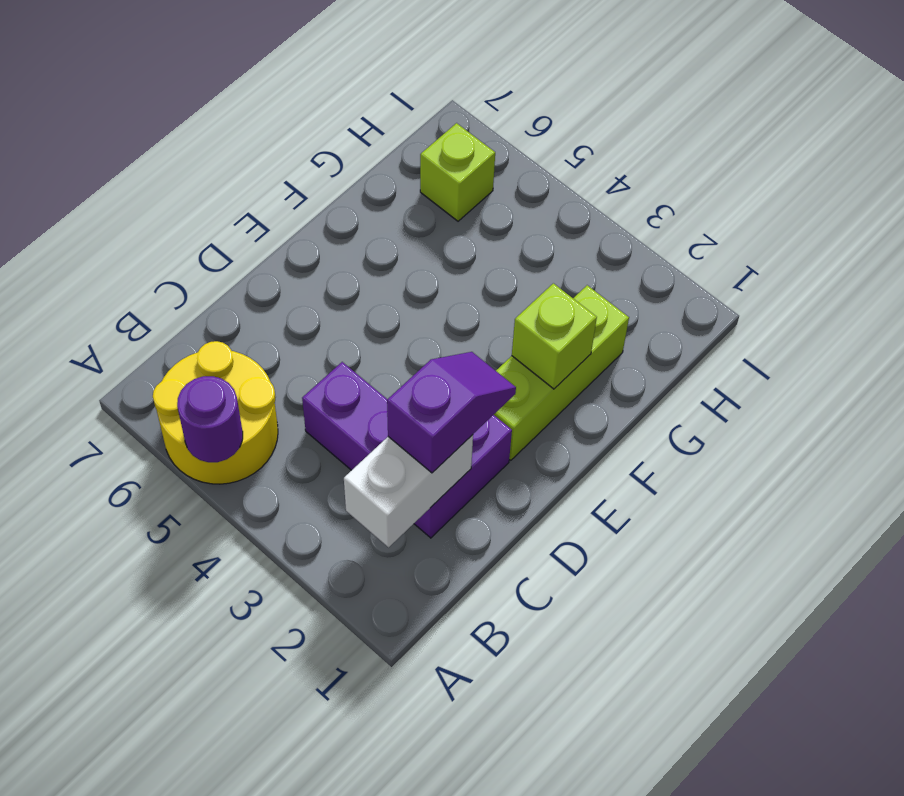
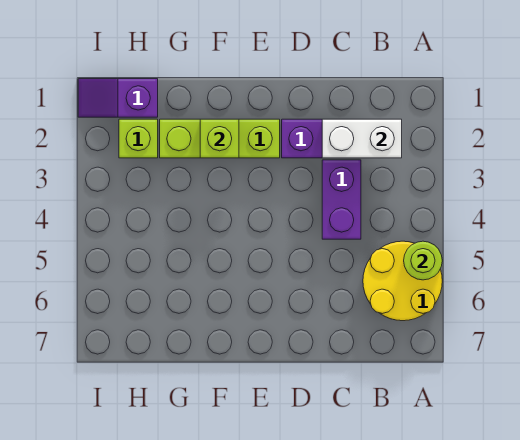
purple round brick A5 level 2 -> lime round brick A5 level 2
purple slope C2:D2 level 3 top C -> purple slope H1:I1 level 1 top H
lime brick H6 level 1 -> lime brick H2 level 1

